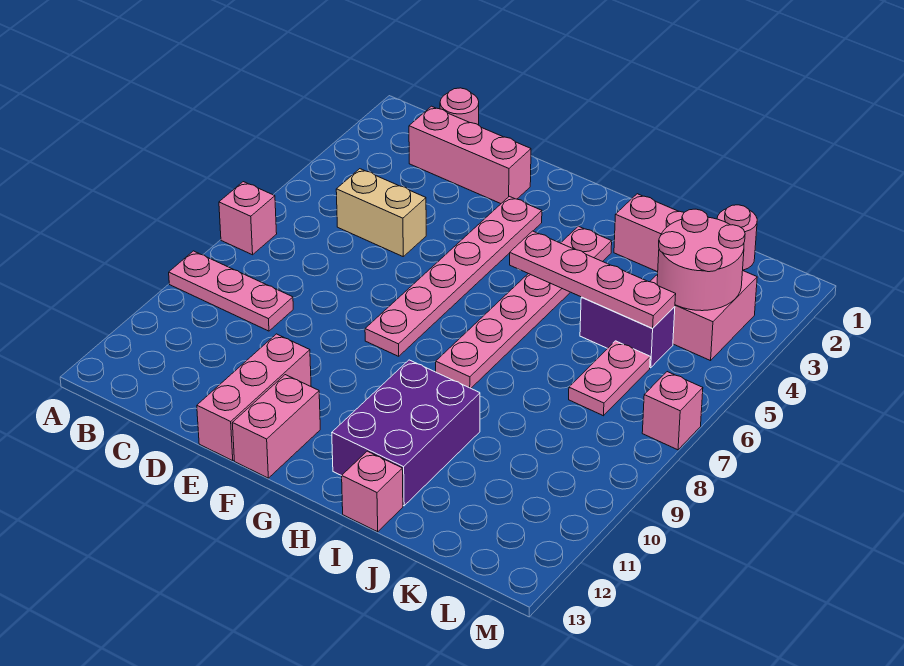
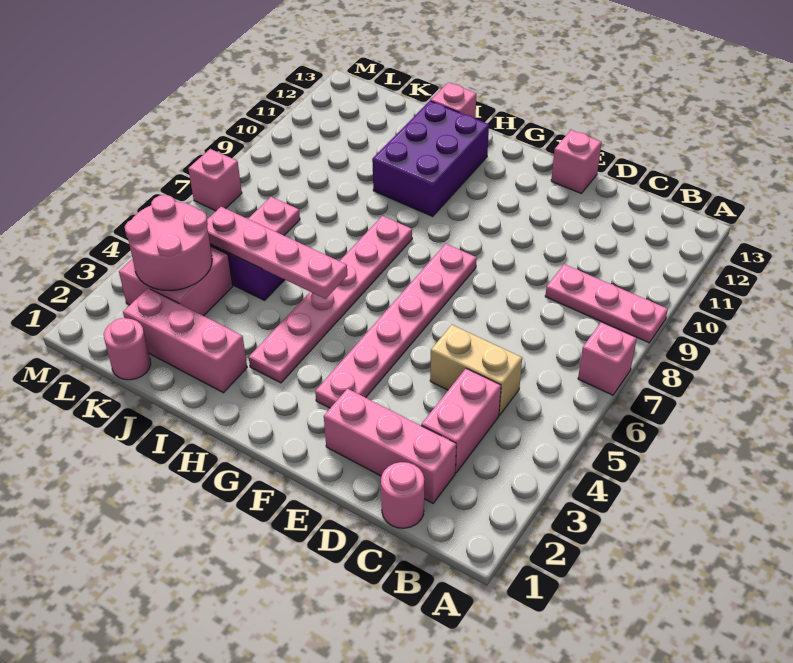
pink brick E11:E13 level 1 -> pink brick E13 level 1
pink brick F12:F13 level 1 -> pink brick C3:C4 level 1

